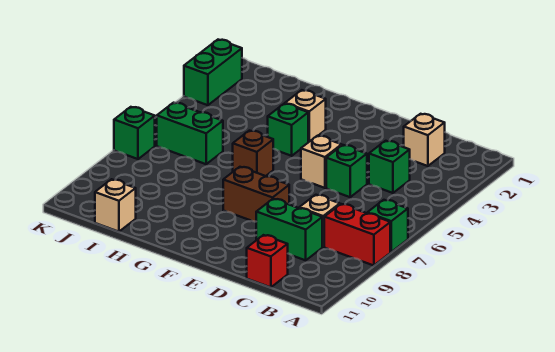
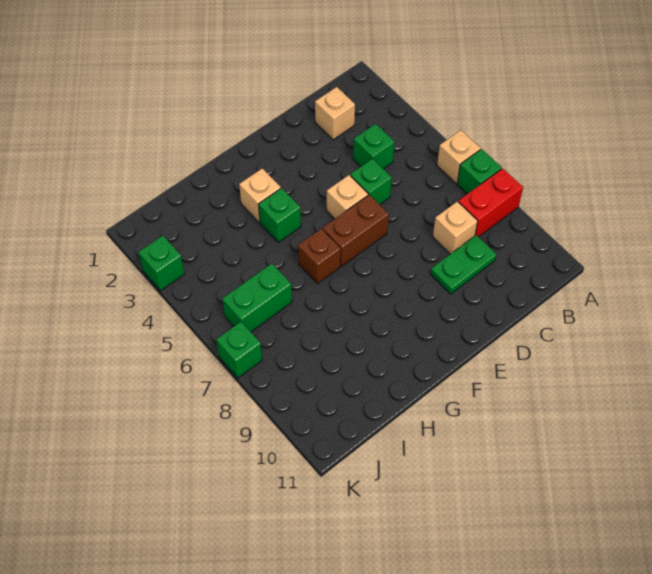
green brick C9:D9 level 1 -> green plate C9:D9 level 1
red brick C11 level 1 -> none
brown brick E8:F8 level 1 -> brown brick E6:F6 level 1
tan brick I11 level 1 -> tan brick A6 level 1
green brick K2:K3 level 1 -> green brick K3 level 1

